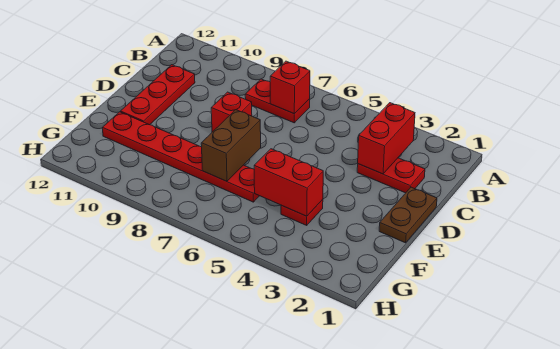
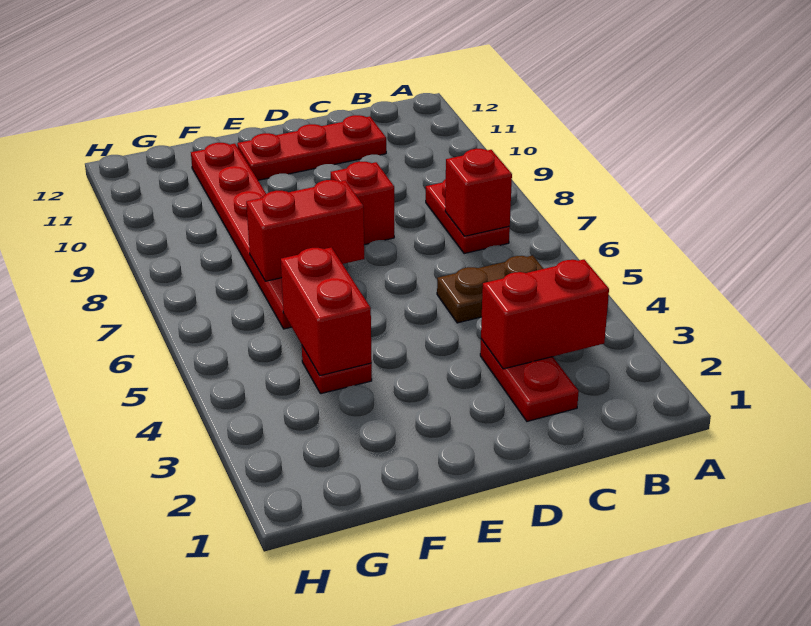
brown plate D1:E1 level 1 -> brown plate B5:C5 level 1
brown brick E7:F7 level 2 -> red brick E7:F7 level 2

